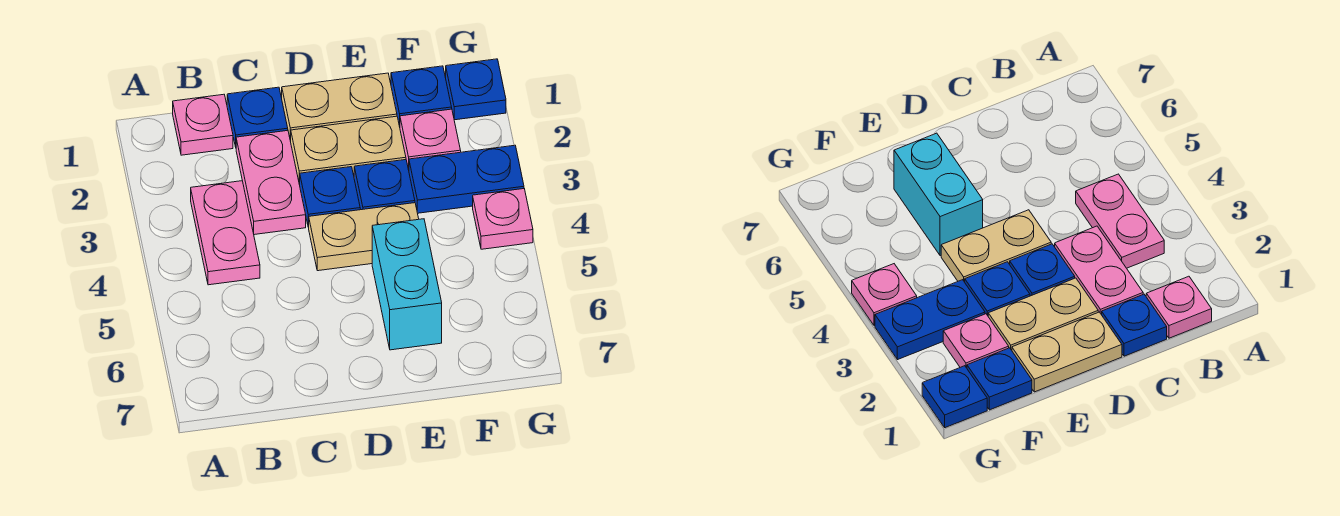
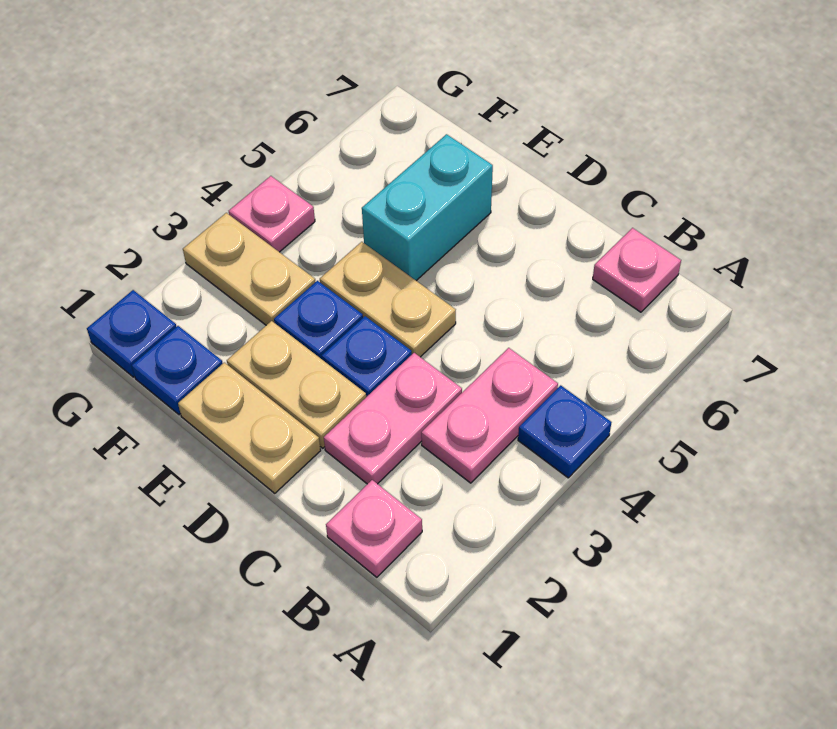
blue plate C1 level 1 -> blue plate A4 level 1
pink plate F2 level 1 -> pink plate B7 level 1
blue plate F3:G3 level 1 -> tan plate F3:G3 level 1

